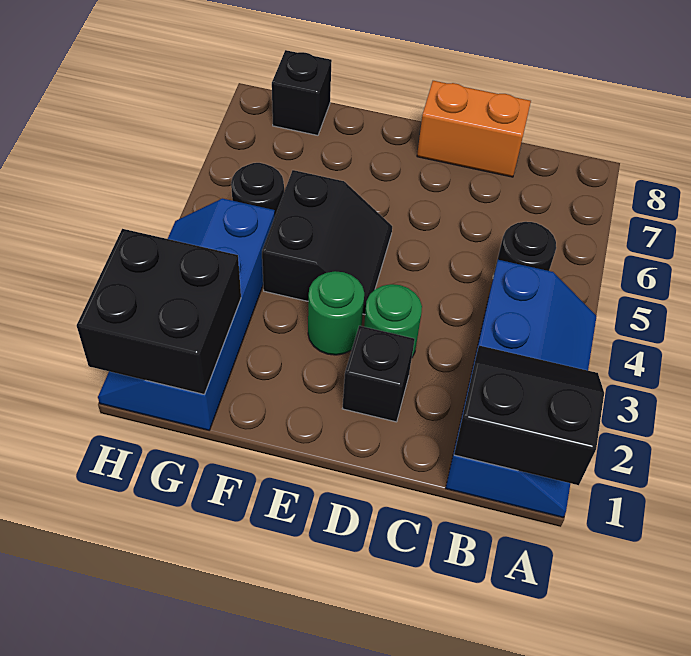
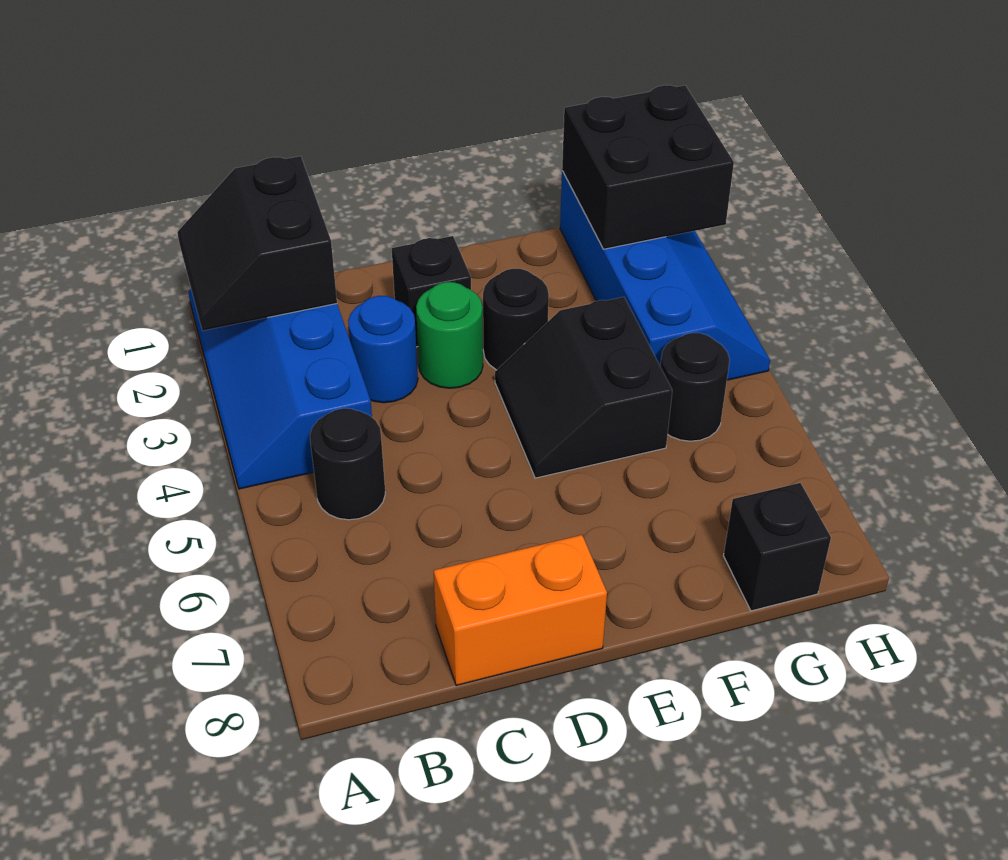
black slope A1:B2 level 2 top 1 -> black slope A1:B2 level 2 top B
none -> blue round brick C3 level 1
green round brick E3 level 1 -> black round brick E3 level 1

